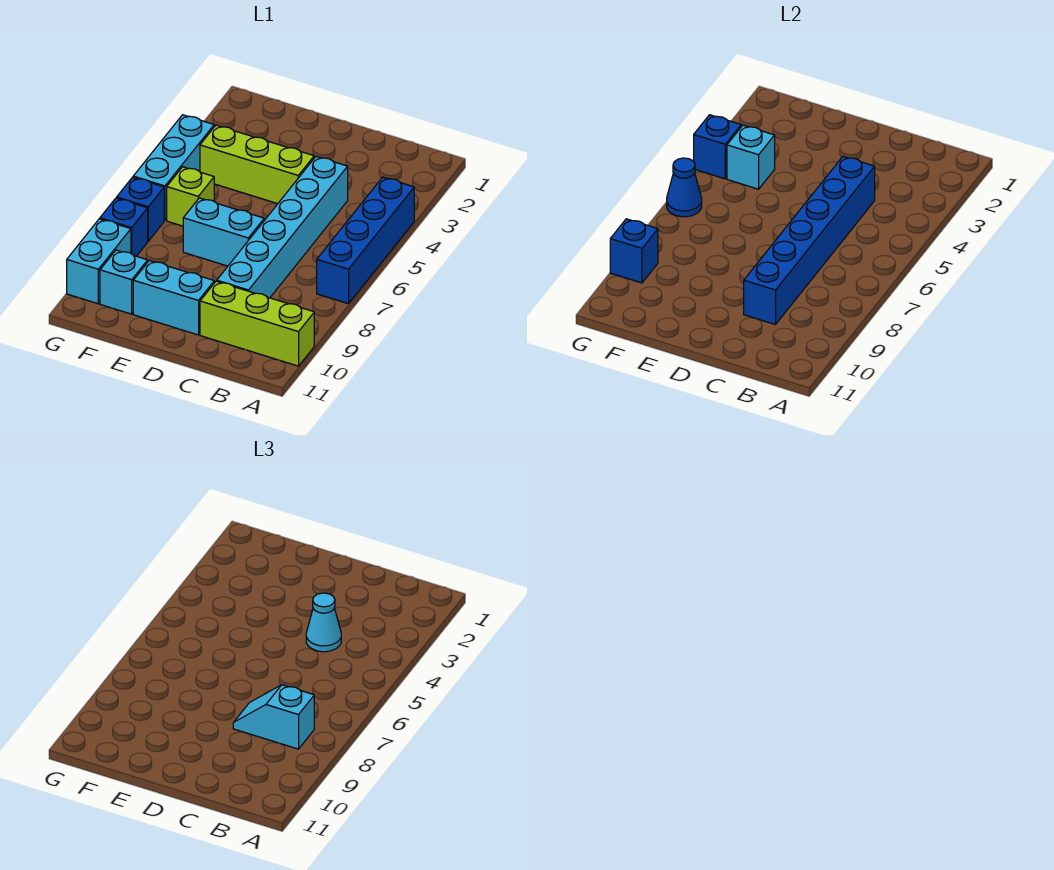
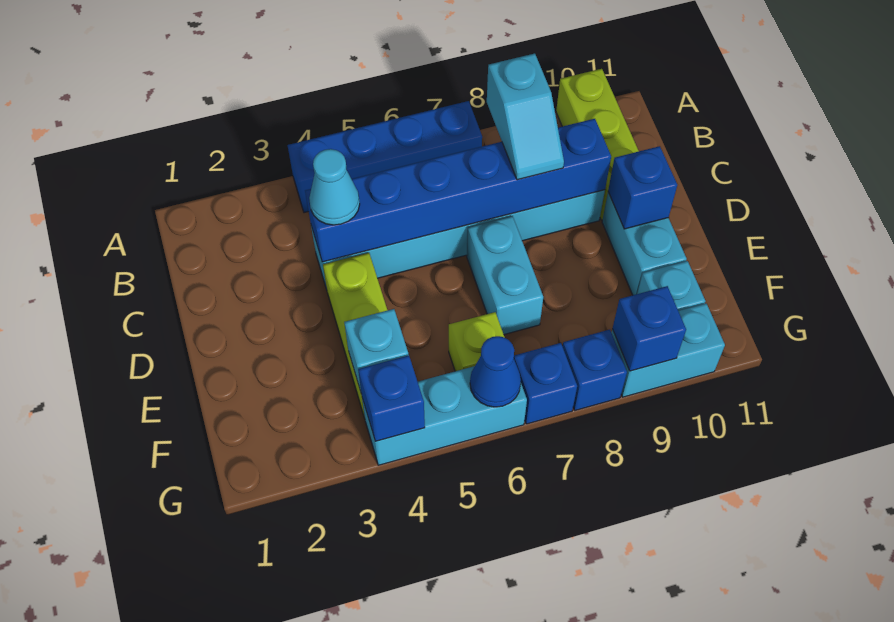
none -> blue brick D10 level 2

